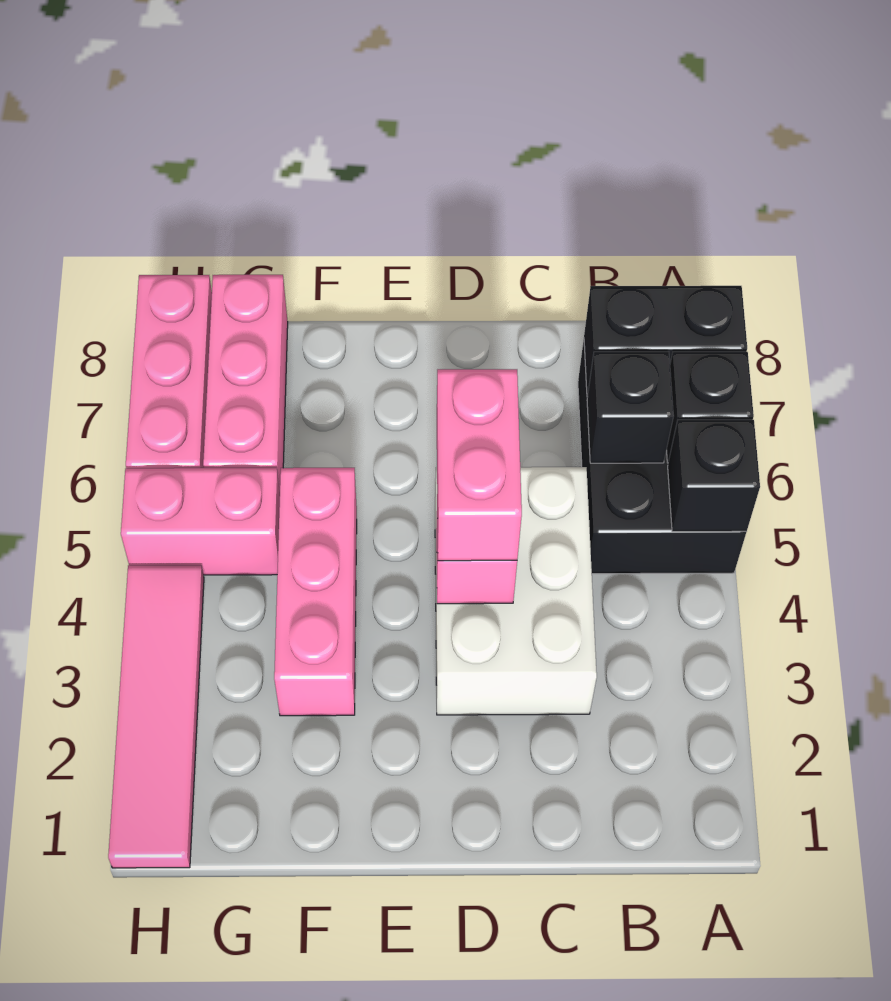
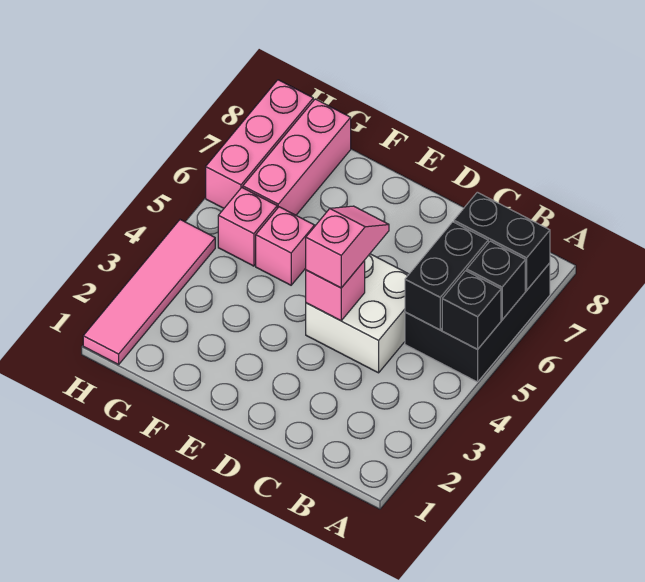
black brick B6 level 2 -> black brick B5:B6 level 2
white brick C3:D5 level 1 -> white brick C4:D5 level 1
pink brick D4:D5 level 3 -> pink slope D4:D5 level 3 top 4
pink brick F3:F5 level 1 -> pink brick F5 level 1
pink brick G5:H5 level 1 -> pink brick G5 level 1

